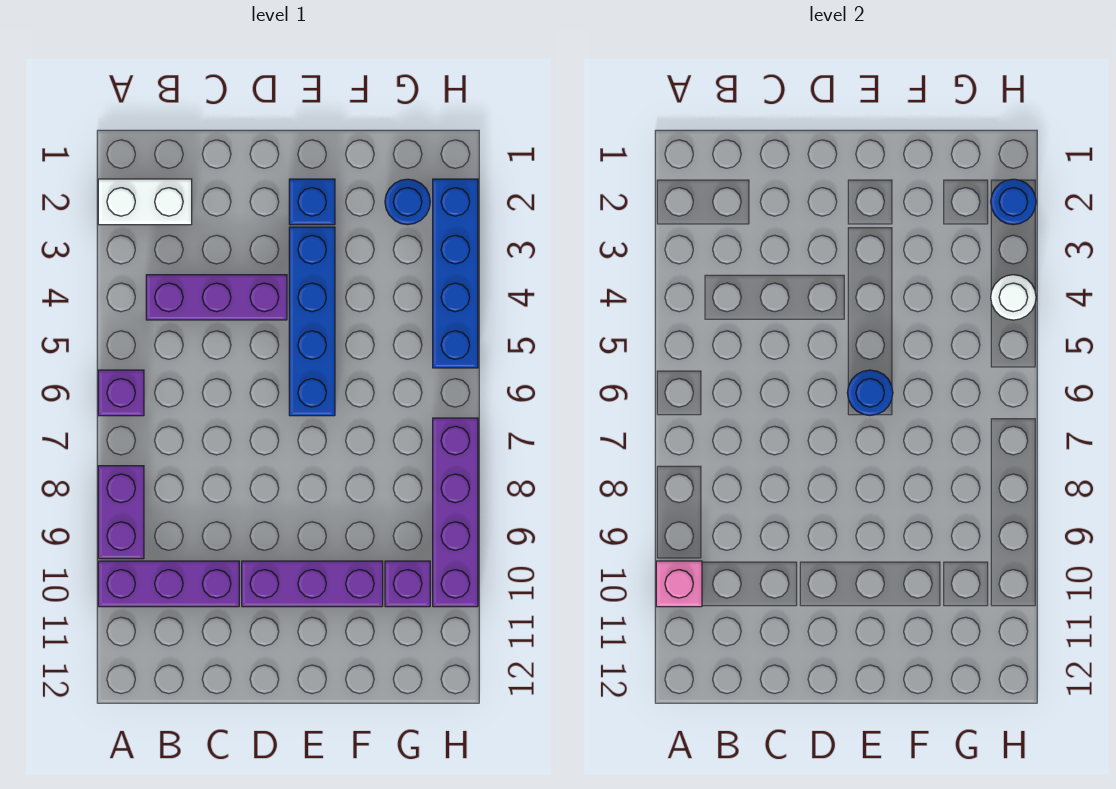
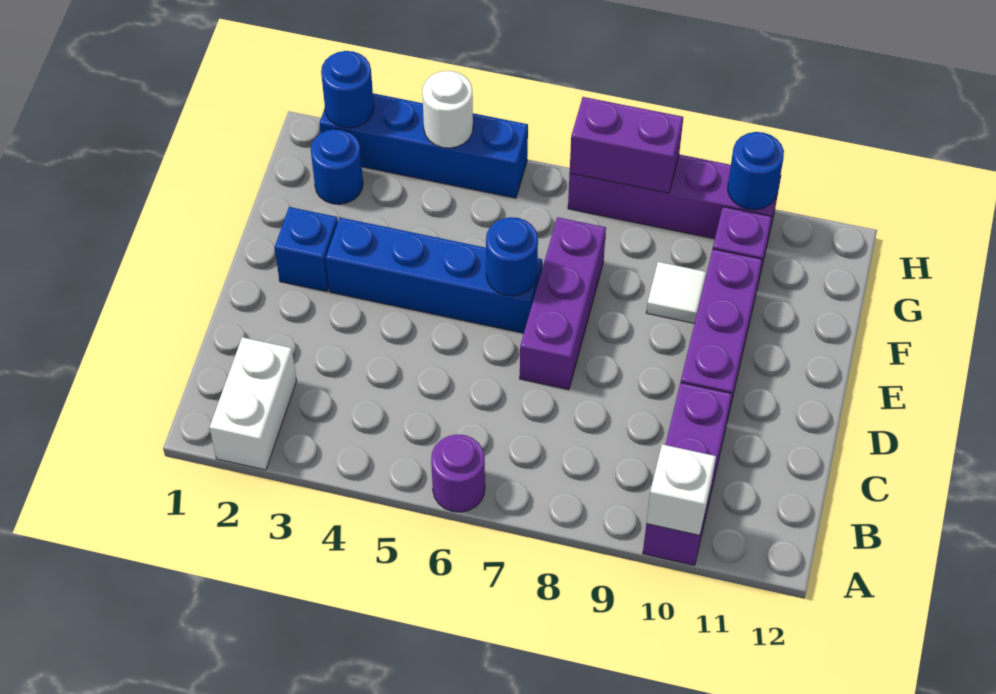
purple brick A6 level 1 -> purple round brick A6 level 1
purple brick A8:A9 level 1 -> purple brick H7:H8 level 2
pink brick A10 level 2 -> white brick A10 level 2
purple brick B4:D4 level 1 -> purple brick D7:F7 level 1
none -> white tile F9 level 1
none -> blue round brick H10 level 2

